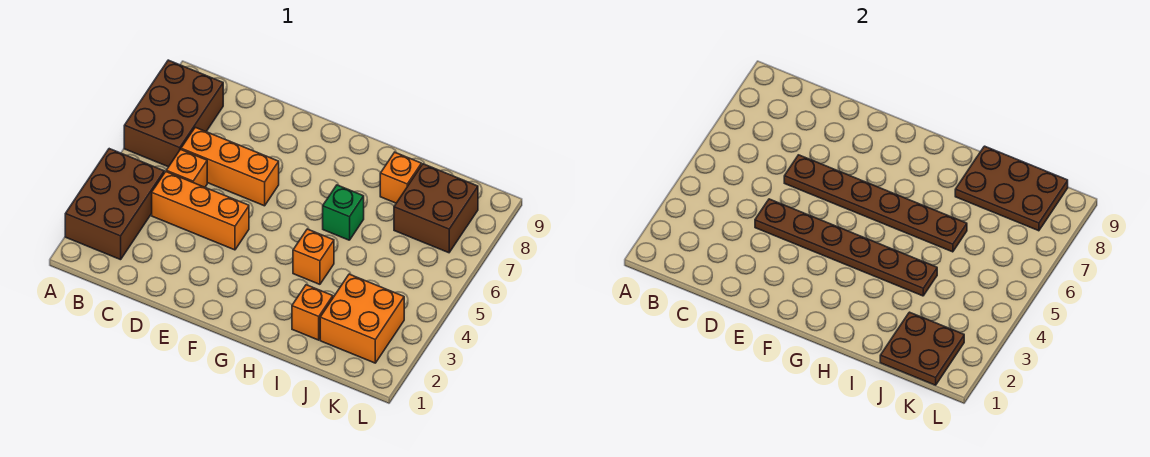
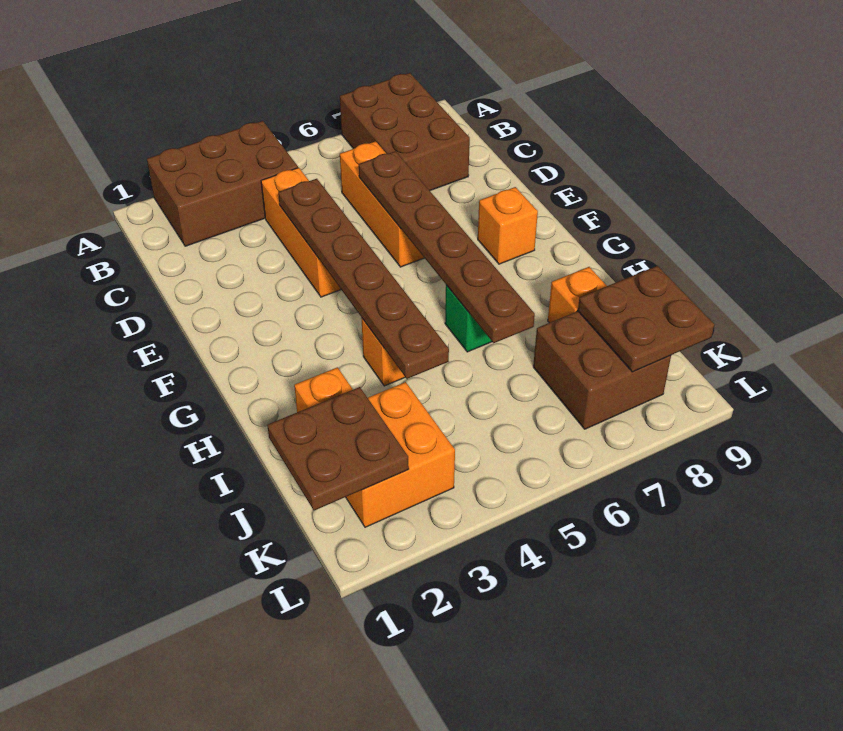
brown brick A6:B8 level 1 -> brown brick A7:C8 level 1
orange brick C5 level 1 -> orange brick F8 level 1
brown plate I8:K9 level 2 -> brown plate J8:K9 level 2

